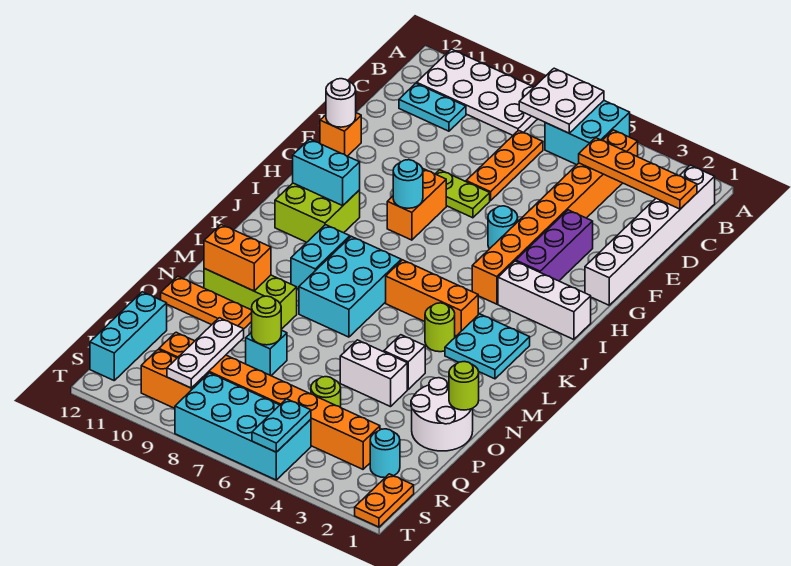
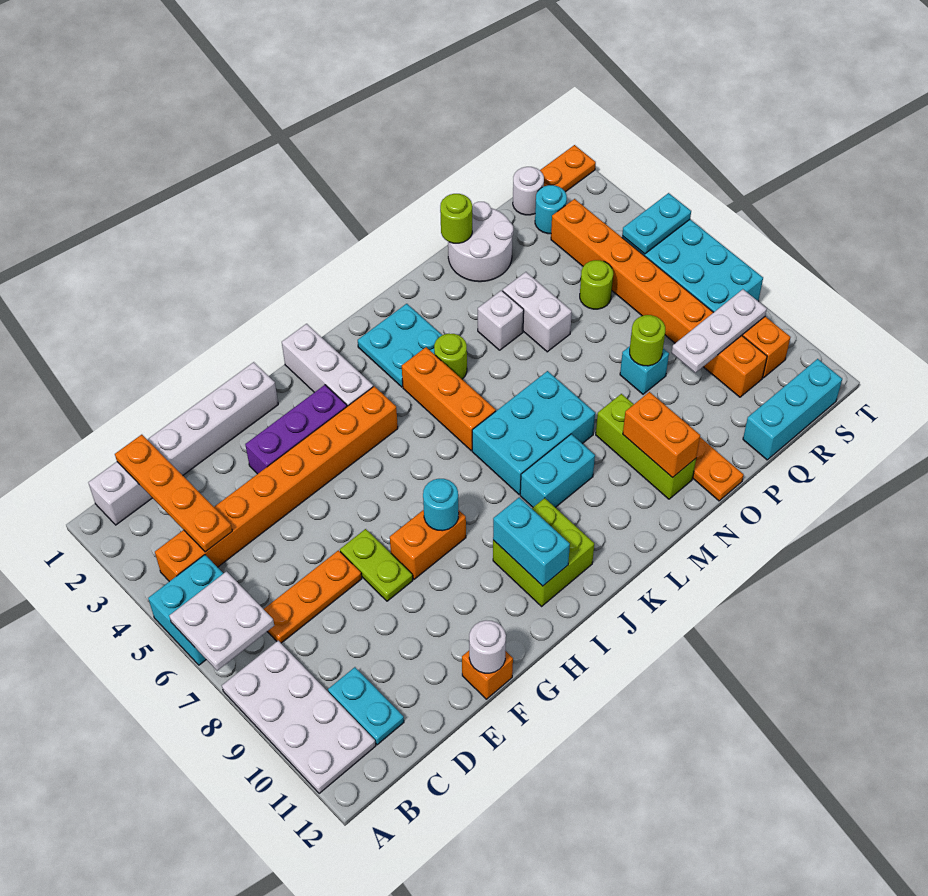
cyan round brick G5 level 1 -> none
none -> white round brick R1 level 1

